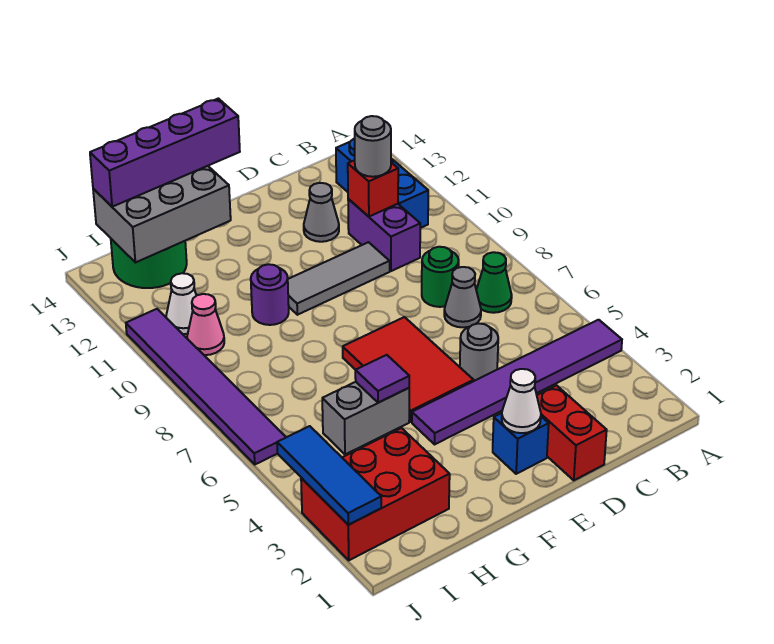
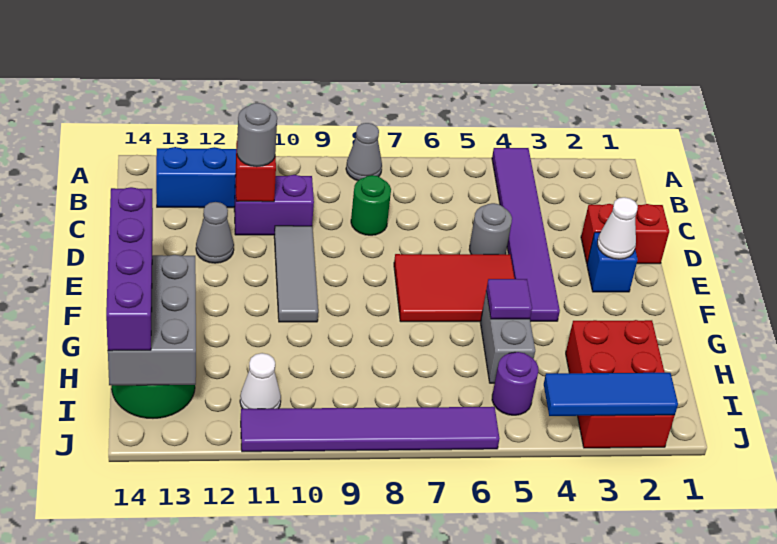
green cone B7 level 1 -> none
grey cone C7 level 1 -> grey cone A8 level 1
purple round brick G10 level 1 -> purple round brick I5 level 1
pink cone I10 level 1 -> none

